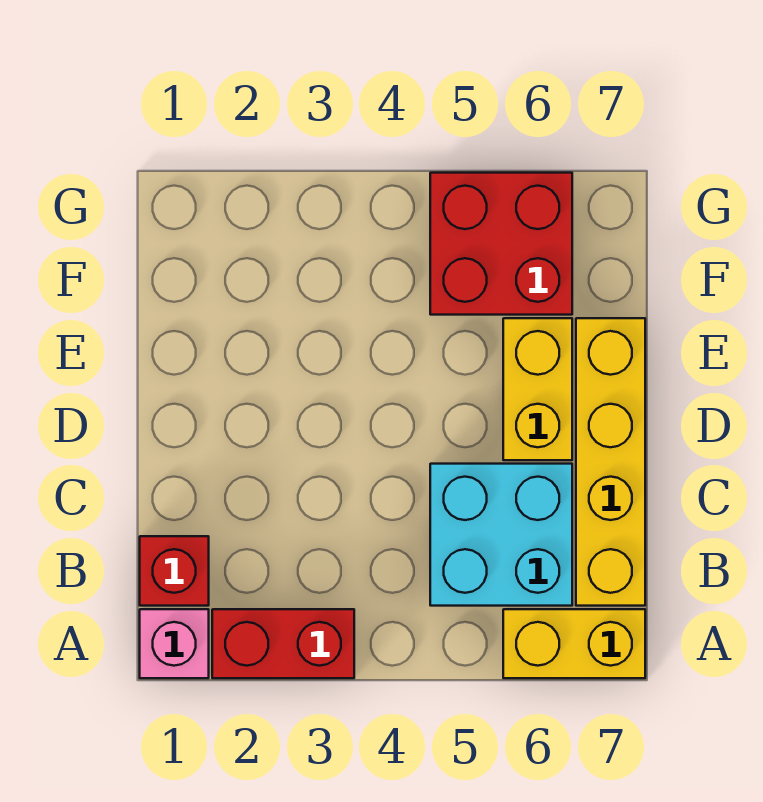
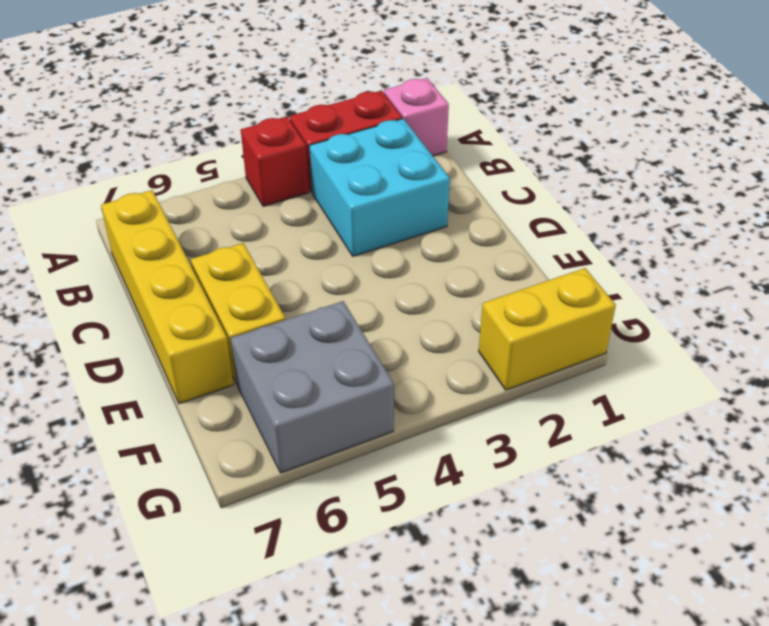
yellow brick A6:A7 level 1 -> yellow brick G1:G2 level 1
red brick B1 level 1 -> red brick A4 level 1
cyan brick B5:C6 level 1 -> cyan brick B2:C3 level 1
red brick F5:G6 level 1 -> grey brick F5:G6 level 1

